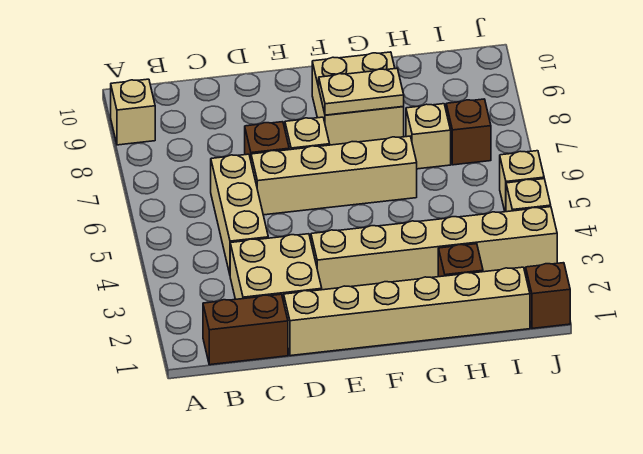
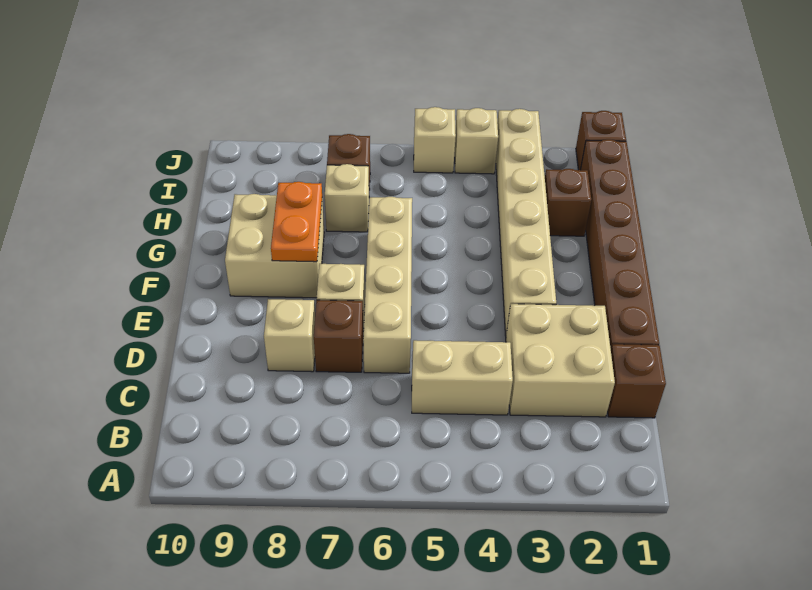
tan brick A9 level 1 -> tan brick D8 level 1
brown brick B1:C1 level 1 -> brown brick C1 level 1
tan brick C4:C6 level 1 -> tan brick C4:C5 level 1
tan brick D1:I1 level 1 -> brown brick D1:I1 level 1
tan plate F8:G8 level 2 -> orange plate F8:G8 level 2

